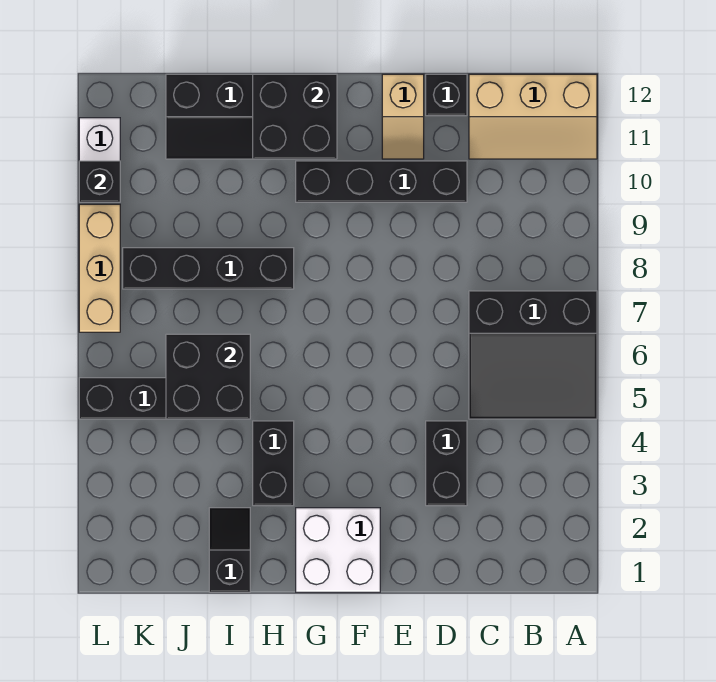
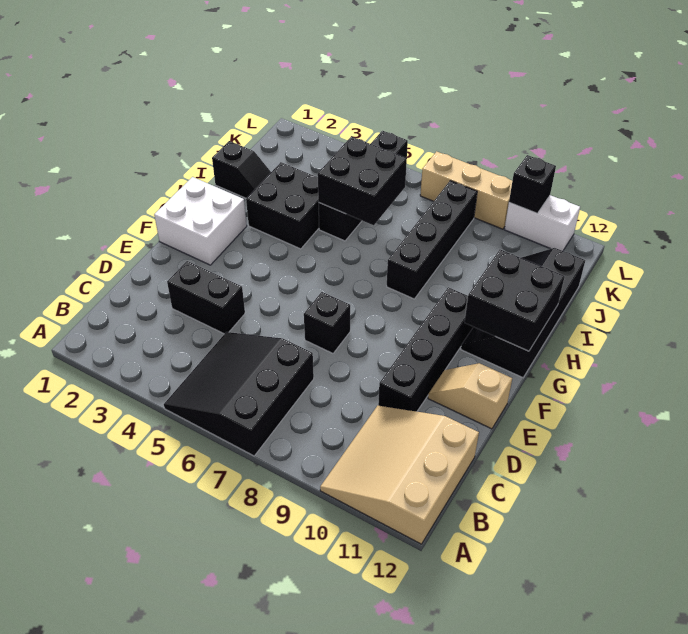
tan slope A11:C12 level 1 top 12 -> tan slope A10:C12 level 1 top 12
black brick D12 level 1 -> black brick E7 level 1
black brick H3:H4 level 1 -> black brick H3:I4 level 1

